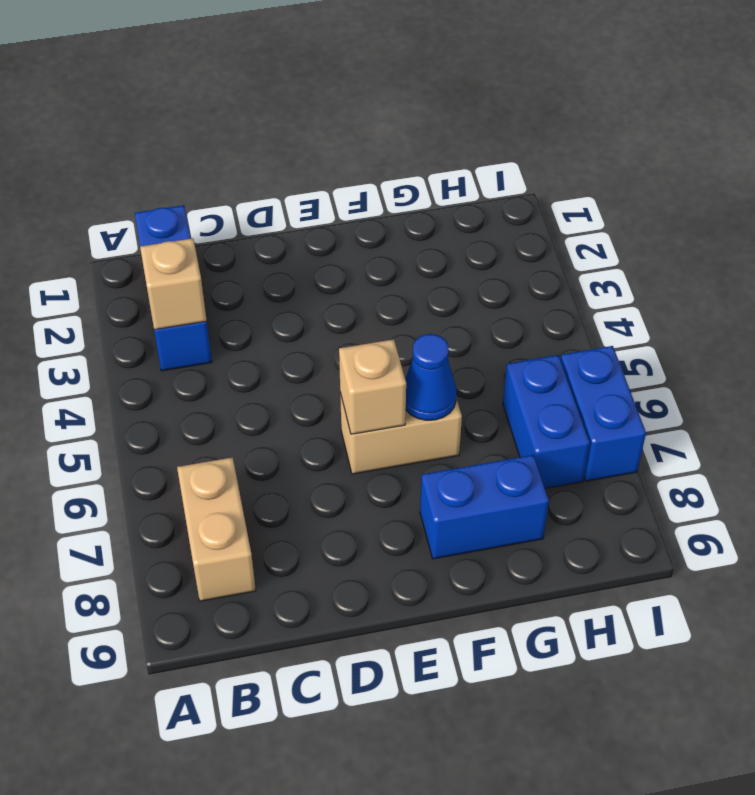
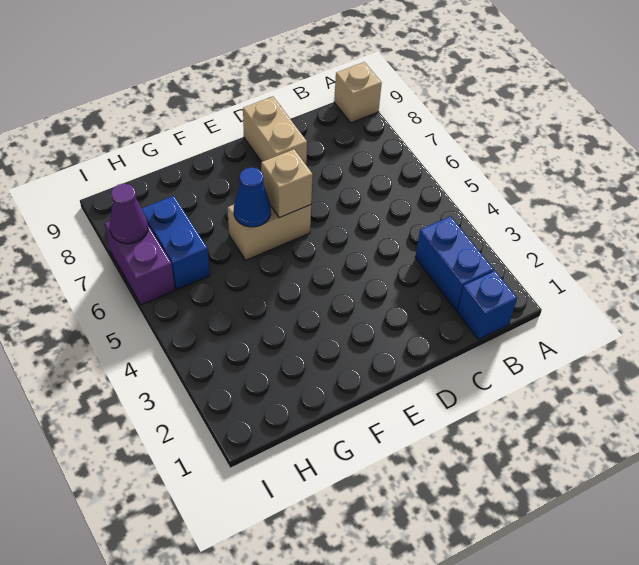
tan brick B3 level 2 -> tan brick A9 level 1
tan brick B7:B8 level 1 -> tan brick D8:D9 level 1
blue brick F8:G8 level 1 -> none
blue brick I6:I7 level 1 -> purple brick I6:I7 level 1
none -> purple cone I7 level 2

